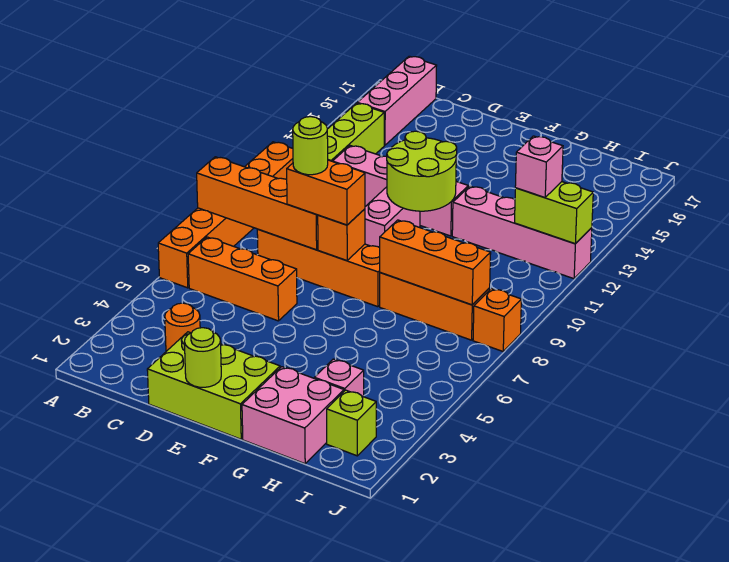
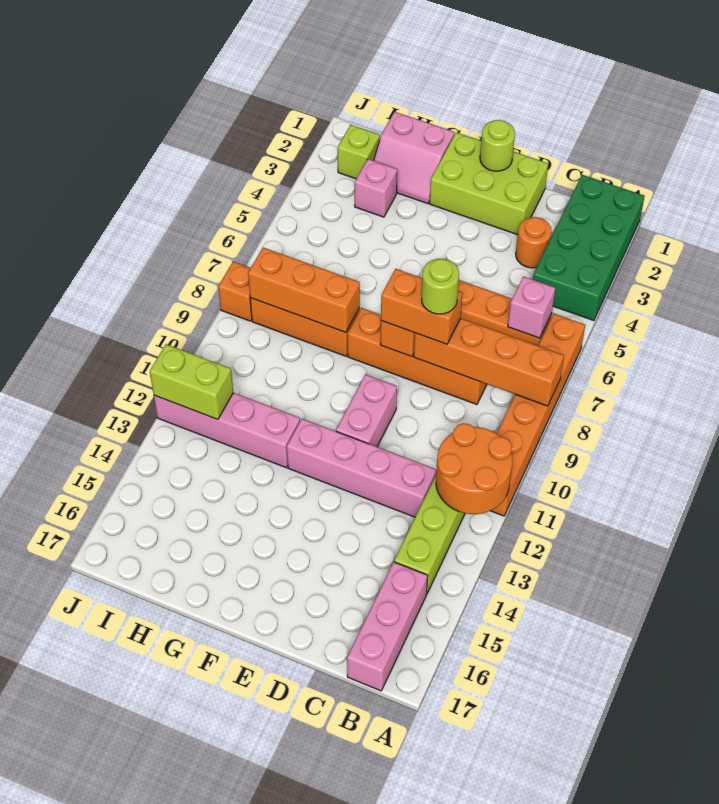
none -> green brick A1:B4 level 1
none -> orange round brick A11:B12 level 2
lime round brick E11:F12 level 2 -> none
pink brick G1:H2 level 1 -> pink slope G1:H2 level 1 top 1
pink brick I12 level 3 -> pink brick B6 level 2

